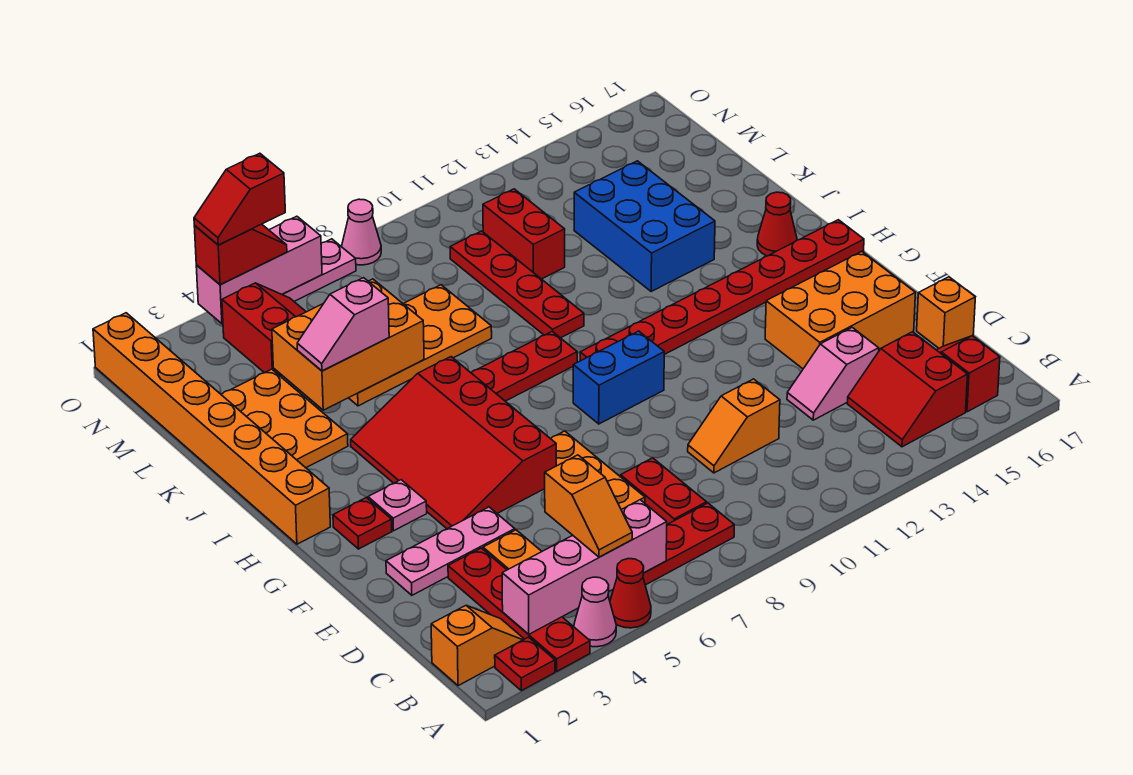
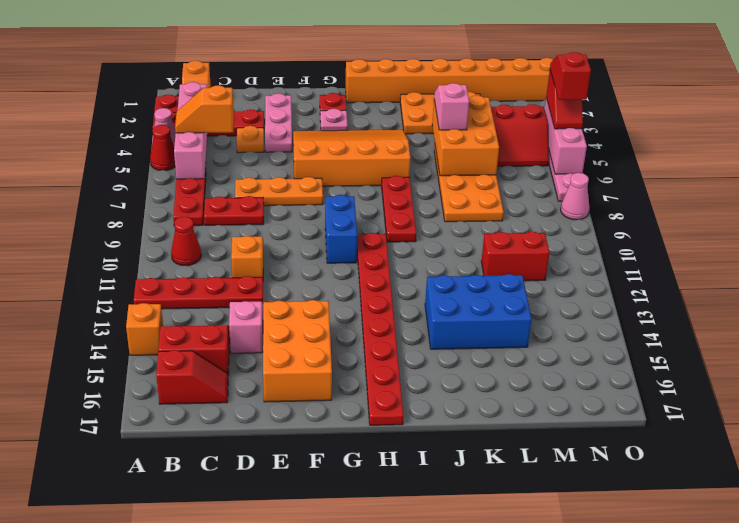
orange brick D17 level 1 -> orange brick A14 level 1
red slope F4:I6 level 1 top 6 -> orange slope F4:I6 level 1 top 6
red cone I16 level 1 -> red cone B10 level 1
red plate J10:M10 level 1 -> red plate A12:D12 level 1

